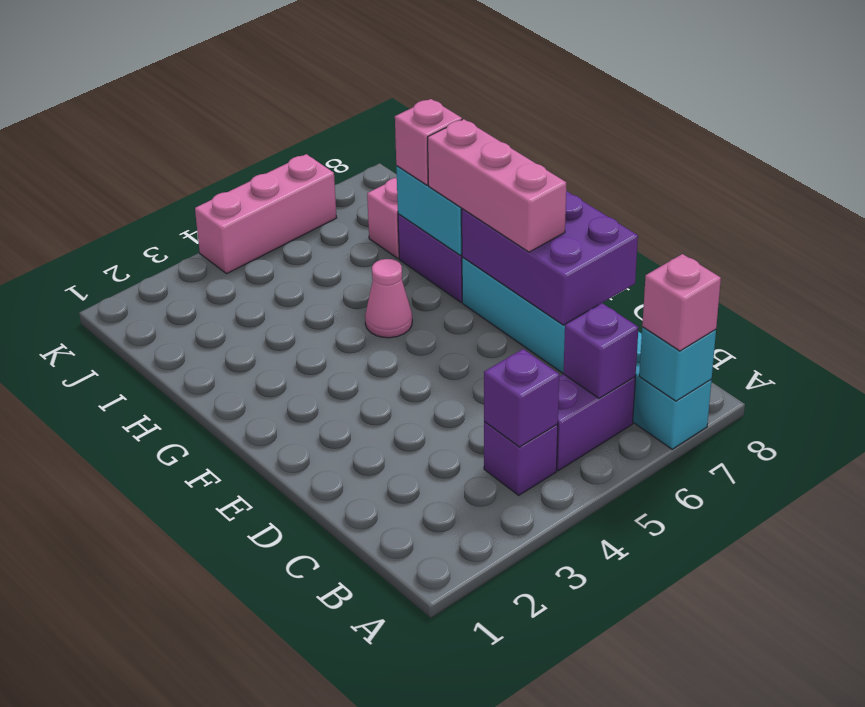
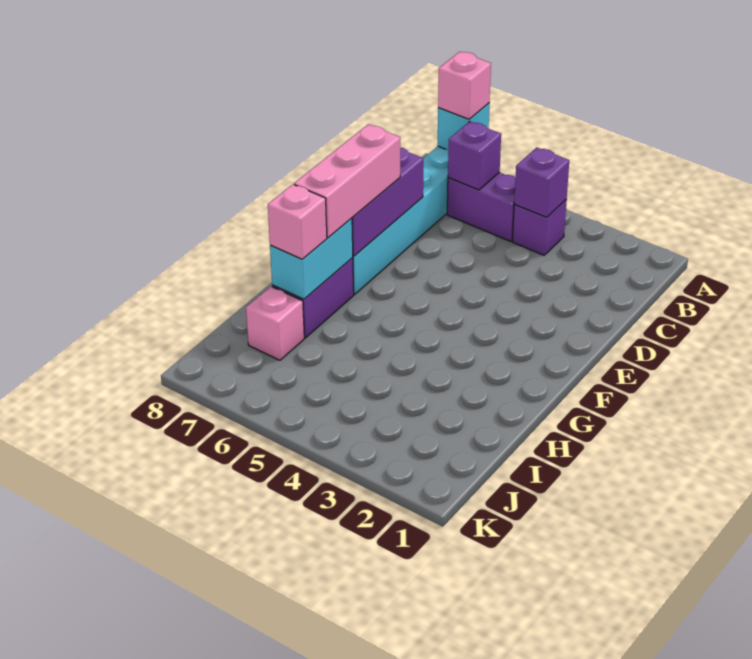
pink cone G5 level 1 -> none
pink brick K4:K6 level 1 -> none

